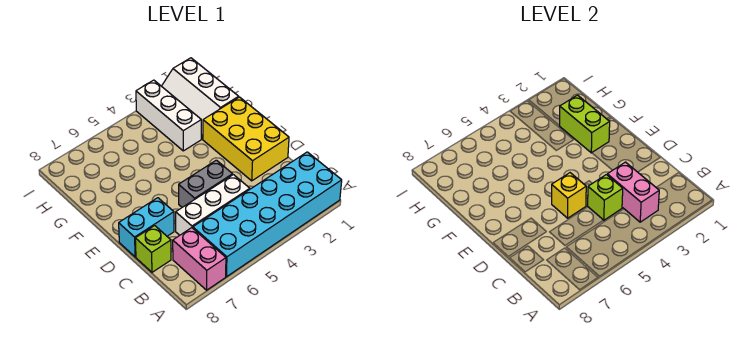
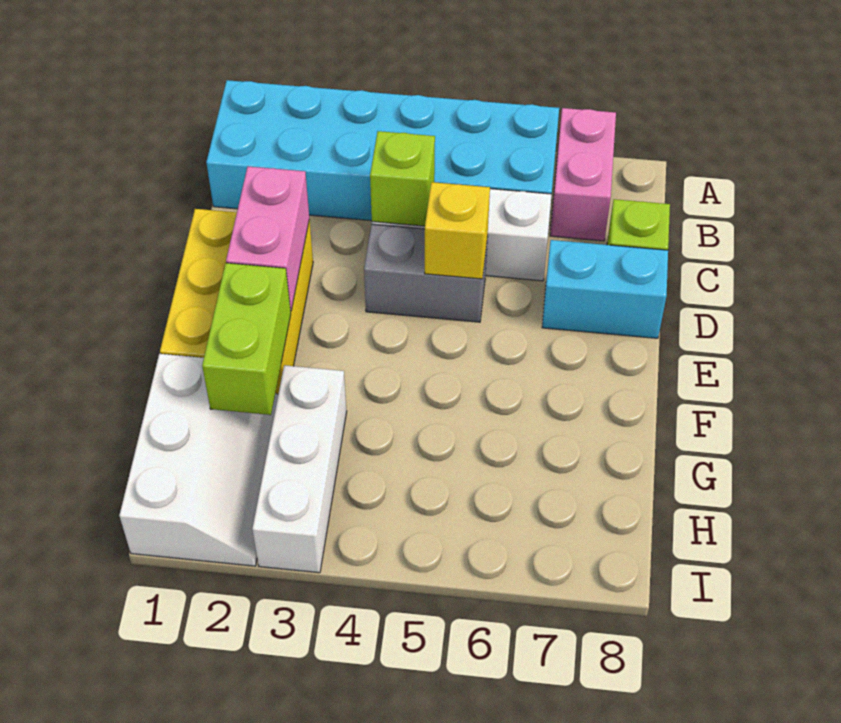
pink brick B3:C3 level 2 -> pink brick D2:E2 level 2

